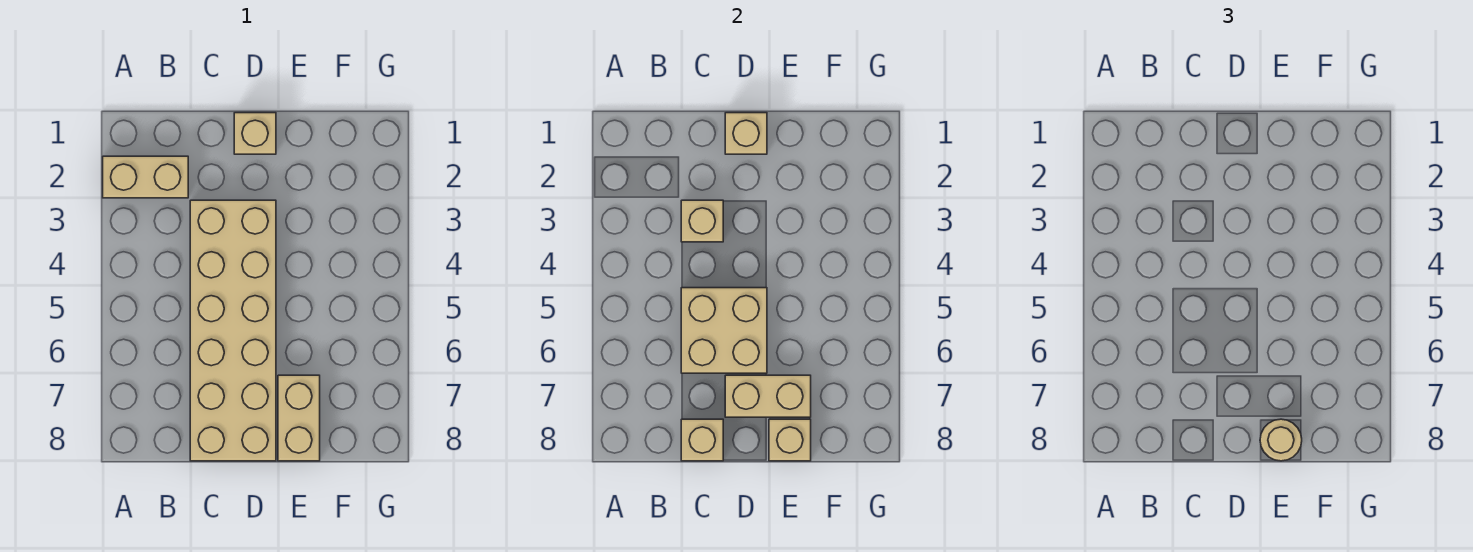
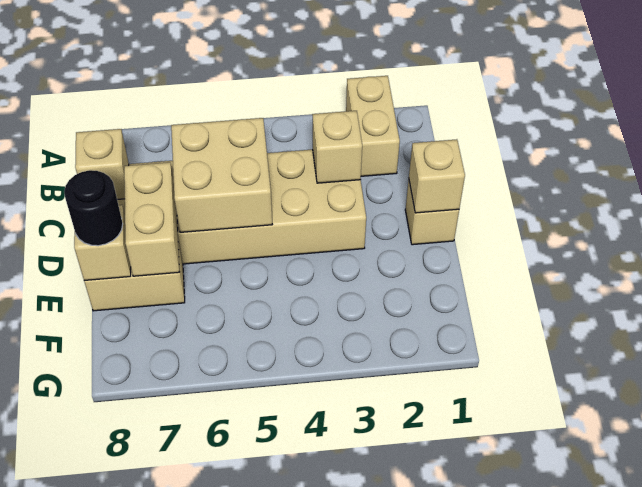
tan round brick E8 level 3 -> black round brick E8 level 3

